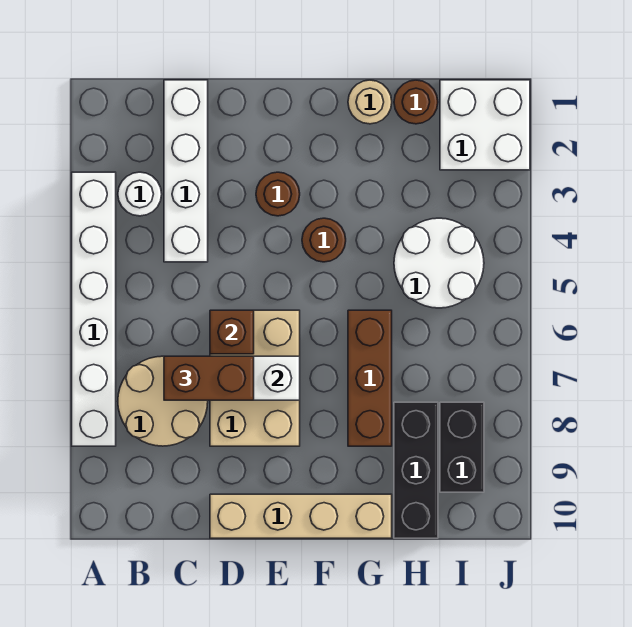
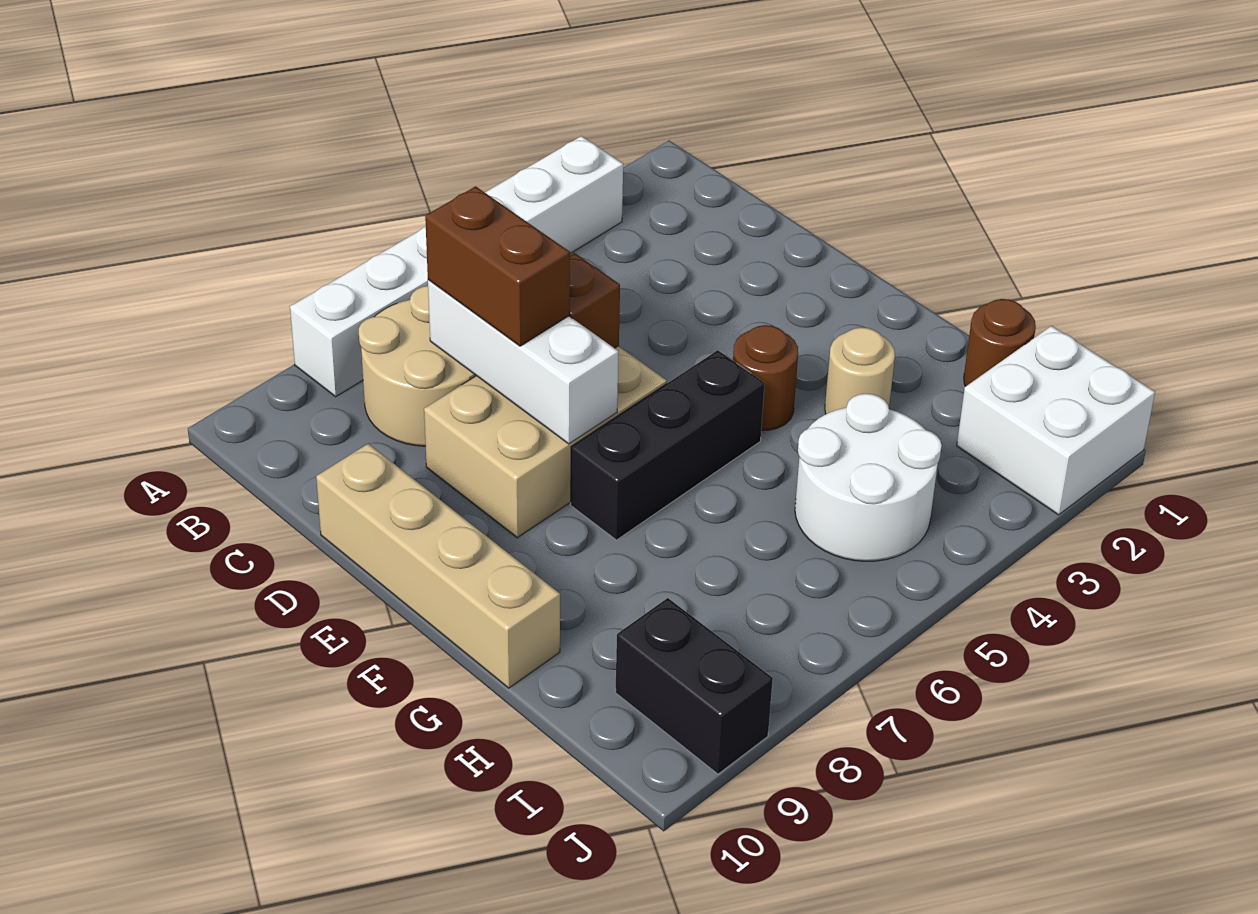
white round brick B3 level 1 -> none
white brick C1:C4 level 1 -> none
brown round brick E3 level 1 -> none
tan round brick G1 level 1 -> tan round brick G3 level 1
brown brick G6:G8 level 1 -> none
black brick H8:H10 level 1 -> black brick F5:F7 level 1
black brick I8:I9 level 1 -> black brick I9:J9 level 1

